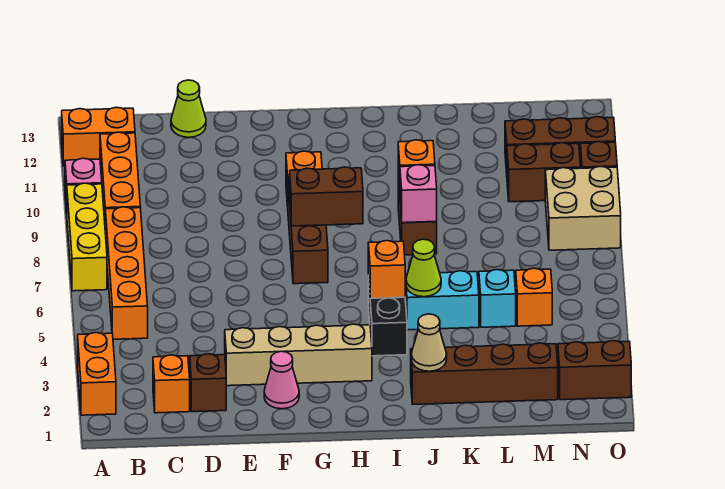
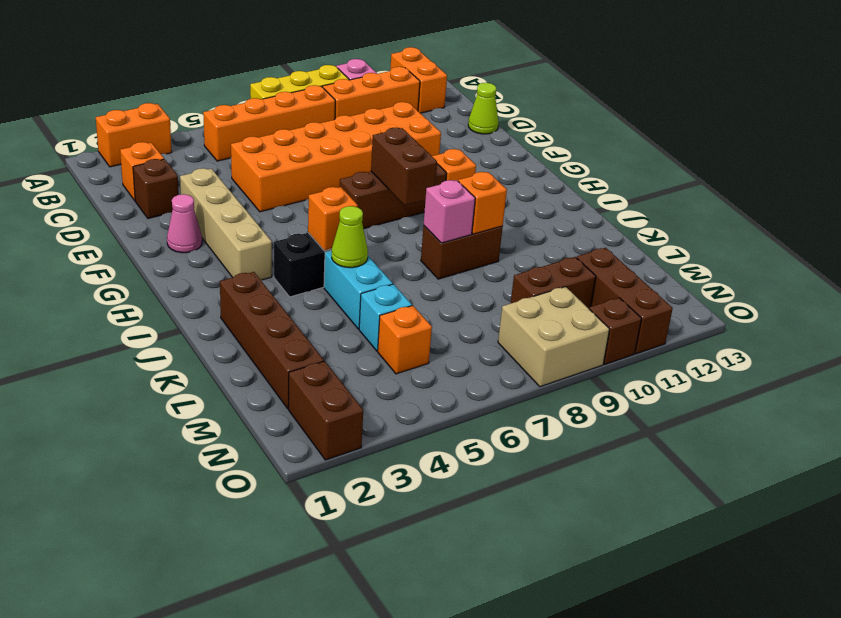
none -> orange brick D5:E10 level 1
tan cone J2 level 2 -> none
brown brick M10:N10 level 1 -> brown brick M9:M10 level 1

